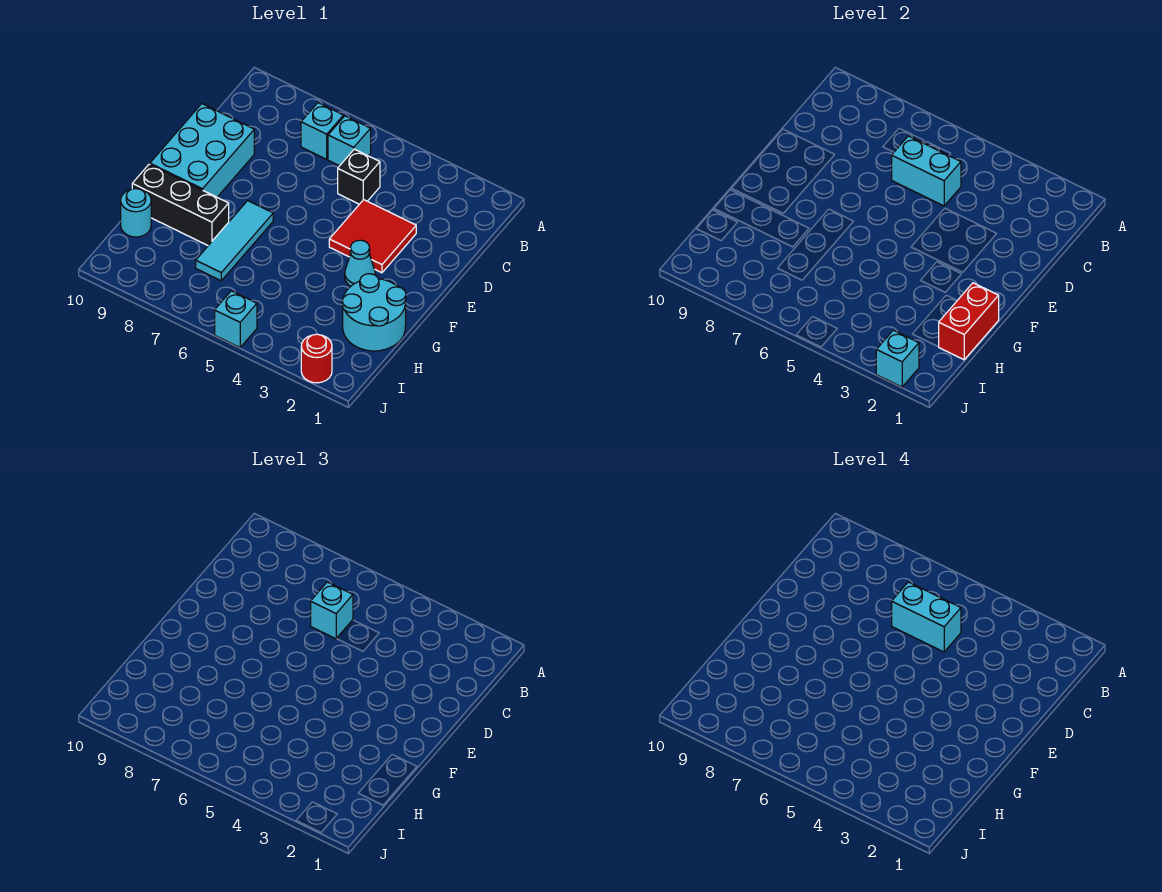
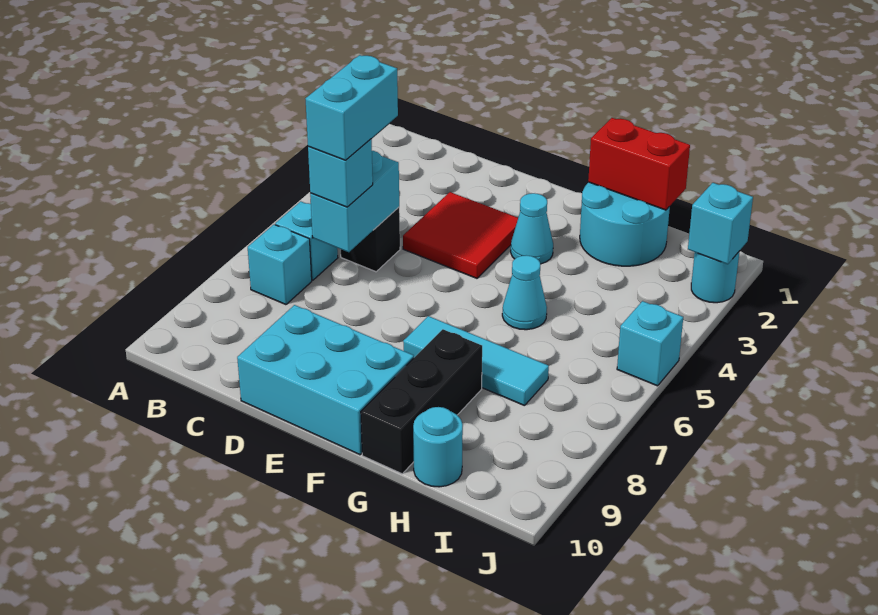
none -> cyan cone G5 level 1
red round brick J2 level 1 -> cyan round brick J2 level 1

